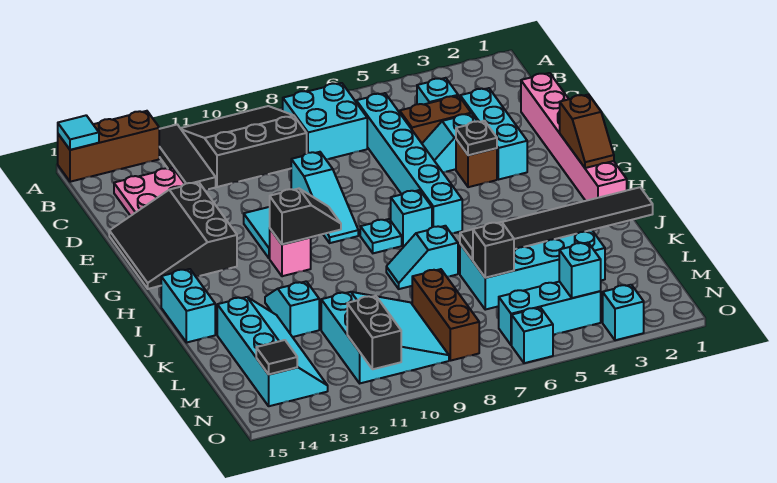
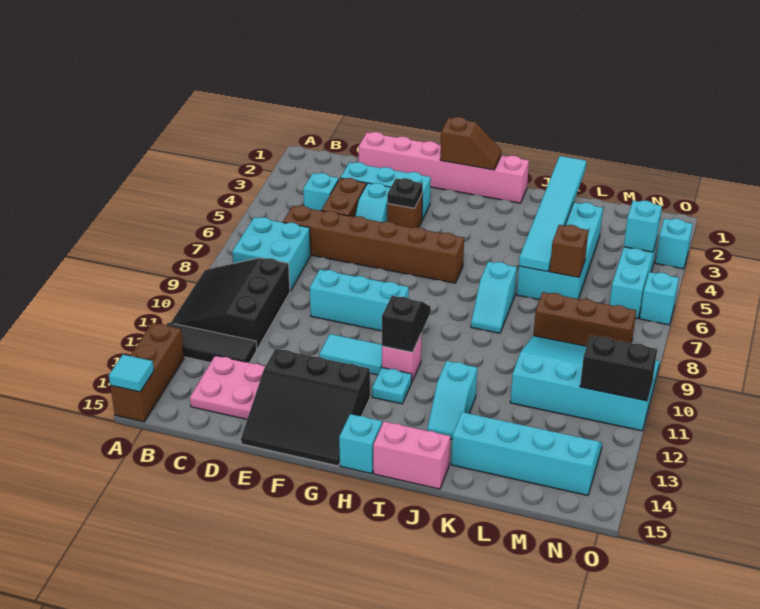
cyan brick C6:H6 level 1 -> brown brick C6:H6 level 1
cyan slope E9:G9 level 1 top E -> cyan brick E9:G9 level 1
cyan brick H7 level 1 -> cyan brick H15 level 1
cyan plate H8 level 1 -> cyan plate H12 level 1
cyan brick I15:J15 level 1 -> pink brick I15:J15 level 1
cyan slope J12:K12 level 1 top K -> cyan slope J12:J13 level 1 top 12
black tile K1:K6 level 2 -> cyan tile K1:K6 level 2
black brick L6 level 2 -> brown brick L6 level 2
cyan slope L9:N11 level 1 top 11 -> cyan slope L9:O11 level 1 top 11
black tile N14 level 2 -> none

